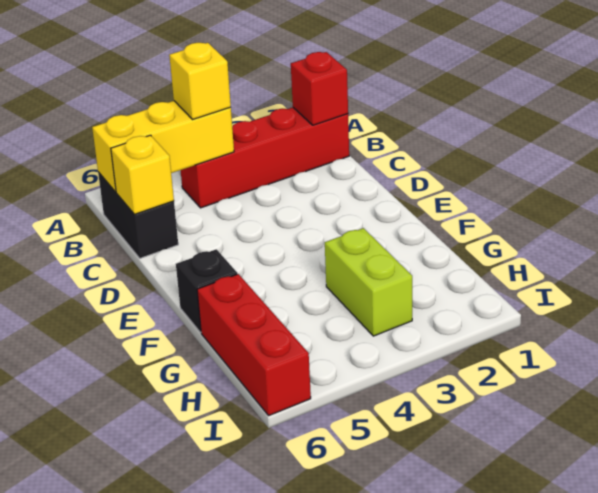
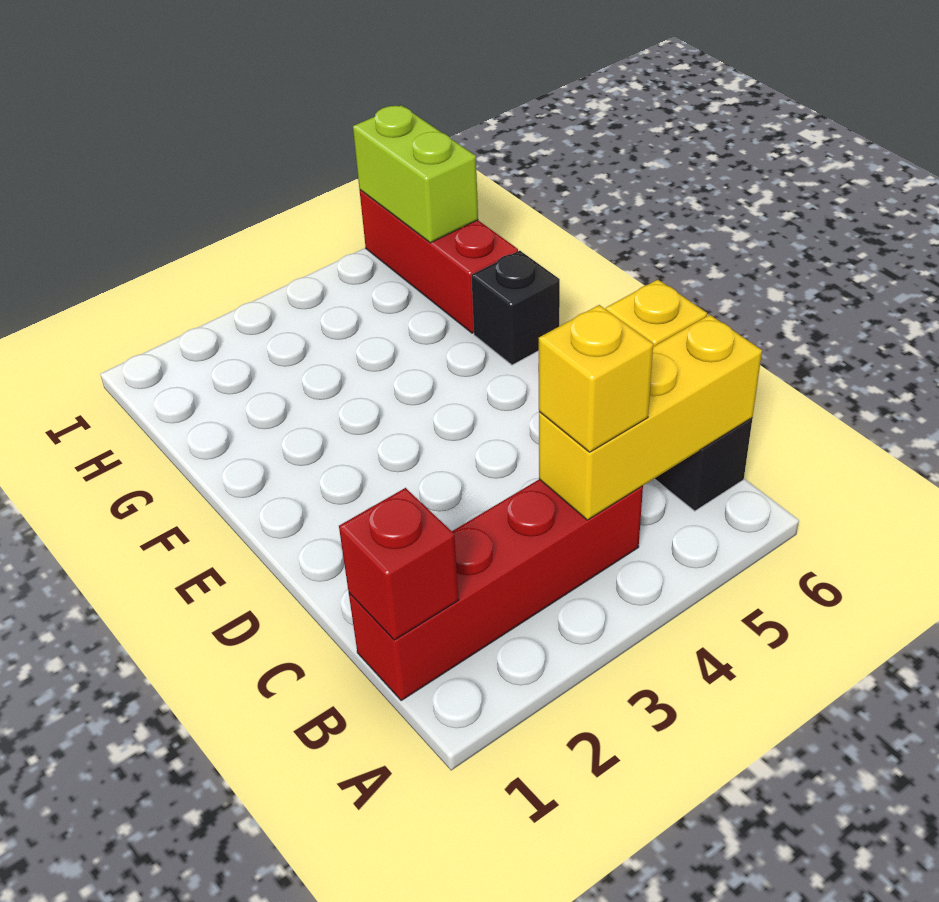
lime brick G3:H3 level 1 -> lime brick H6:I6 level 2

